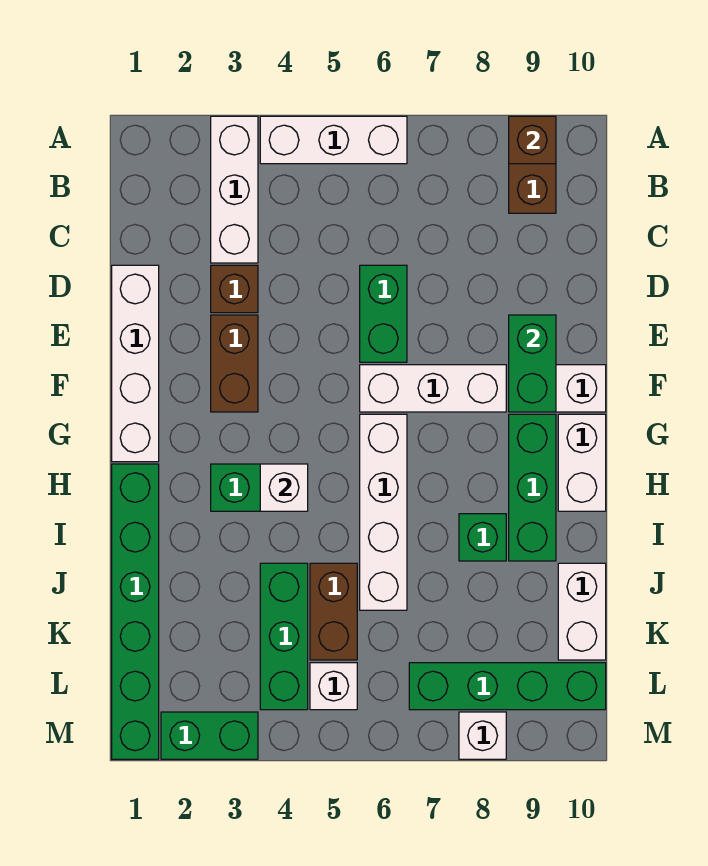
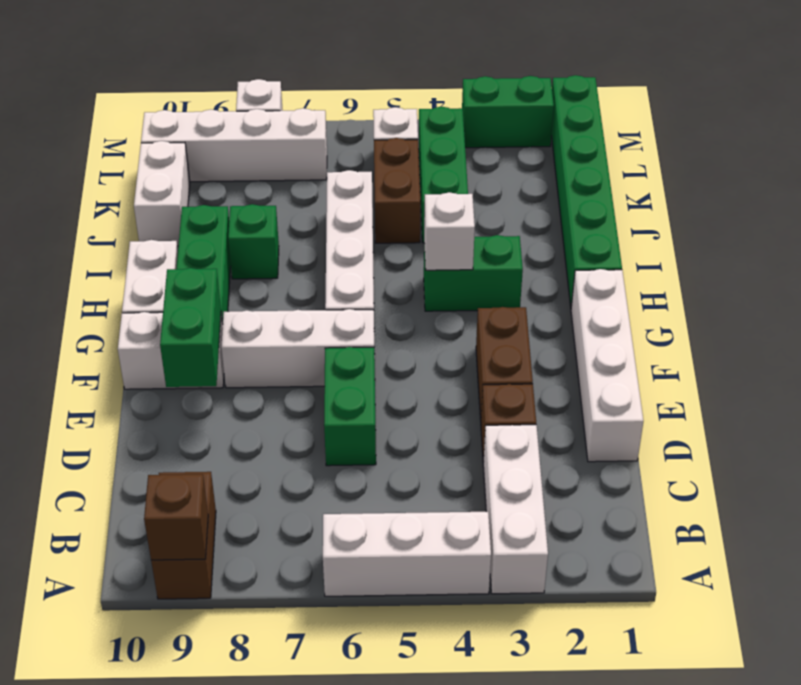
green brick L7:L10 level 1 -> white brick L7:L10 level 1

